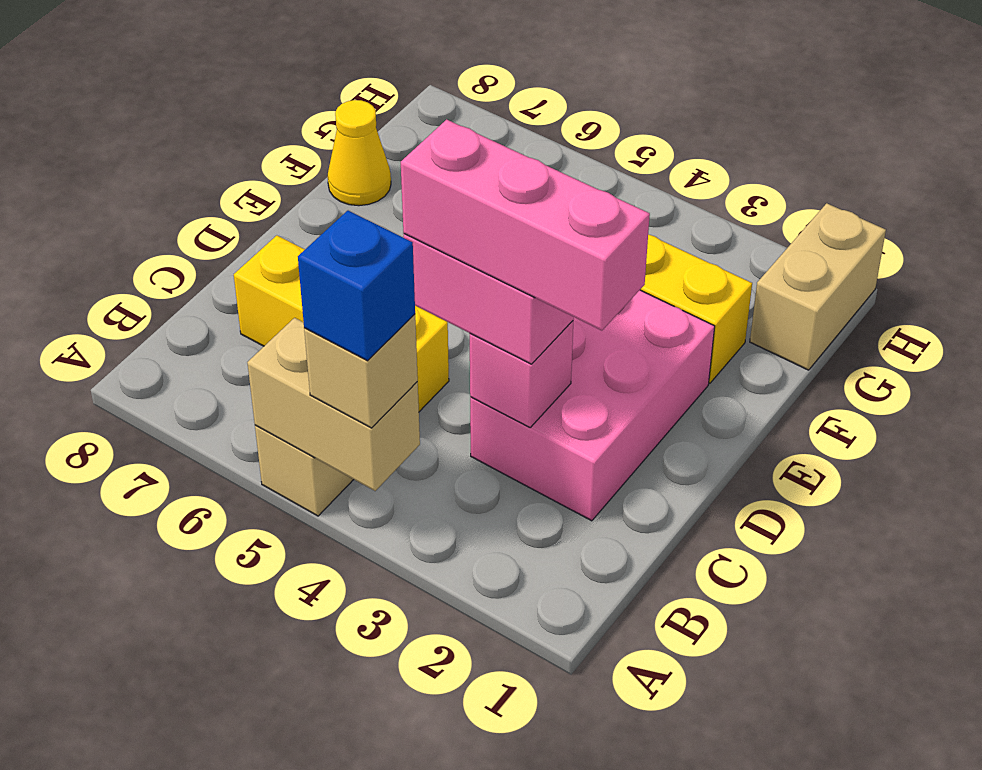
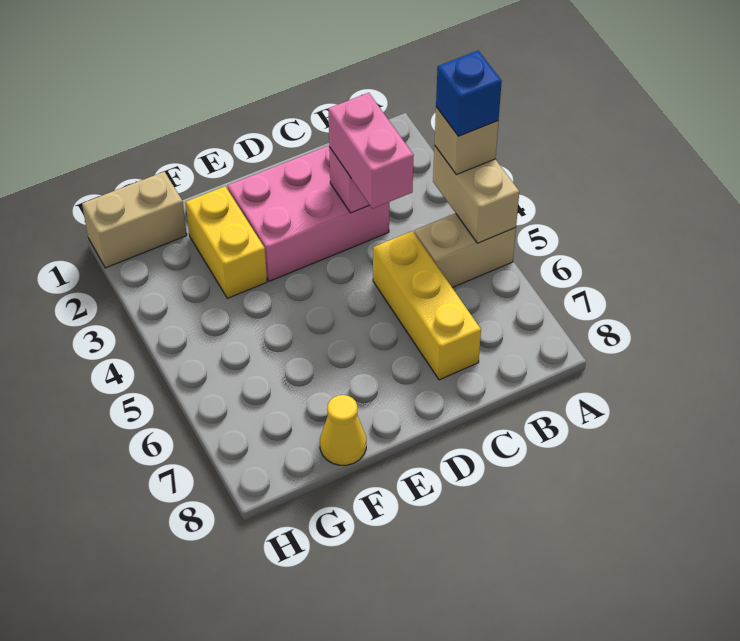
pink brick C2:C4 level 4 -> none

